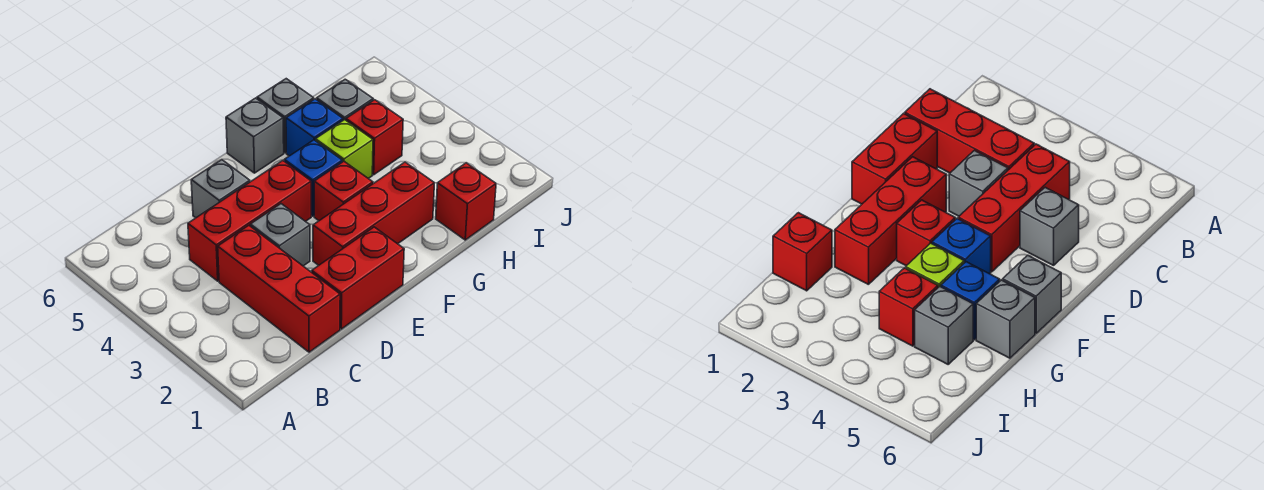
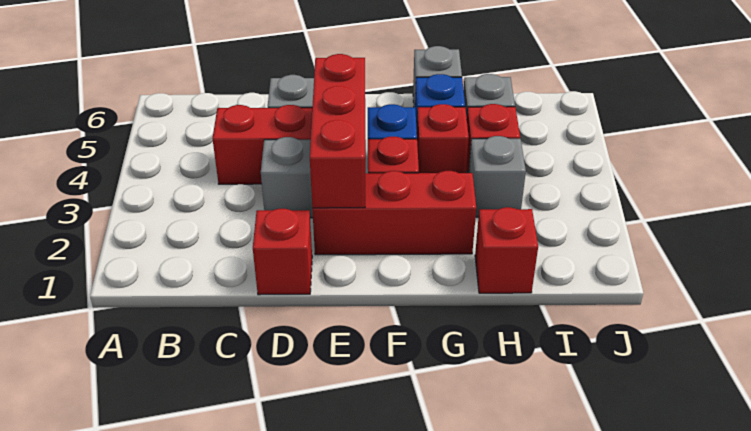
red brick C1:C3 level 1 -> red brick E2:E4 level 2
red brick D1:E1 level 1 -> red brick D1 level 1
grey brick F6 level 1 -> grey brick H3 level 1
lime brick G4 level 1 -> red brick G4 level 1

